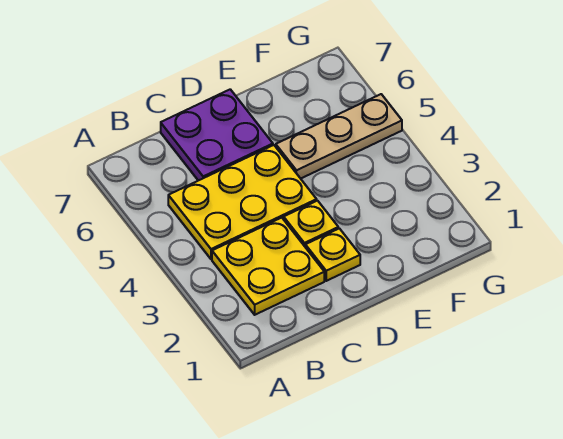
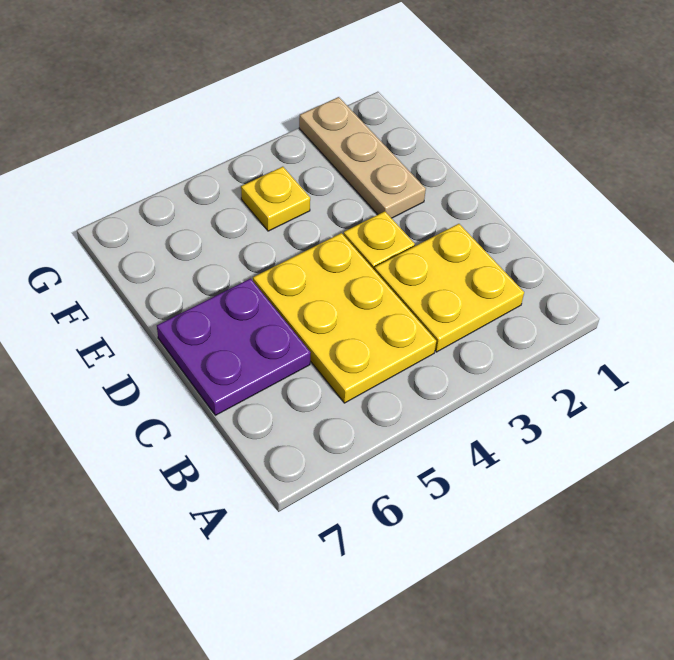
yellow plate D2 level 1 -> yellow plate F4 level 1
tan plate E5:G5 level 1 -> tan plate E2:G2 level 1

